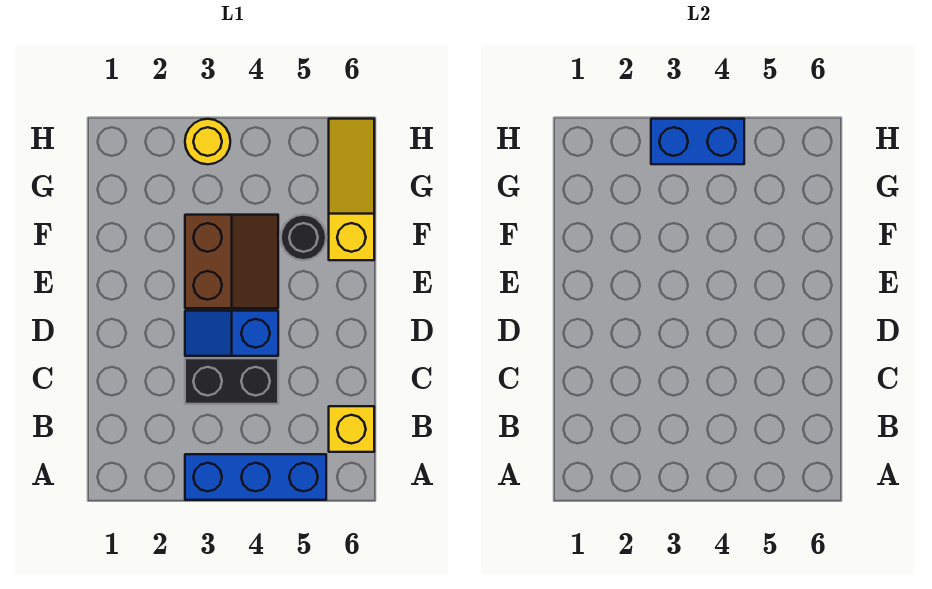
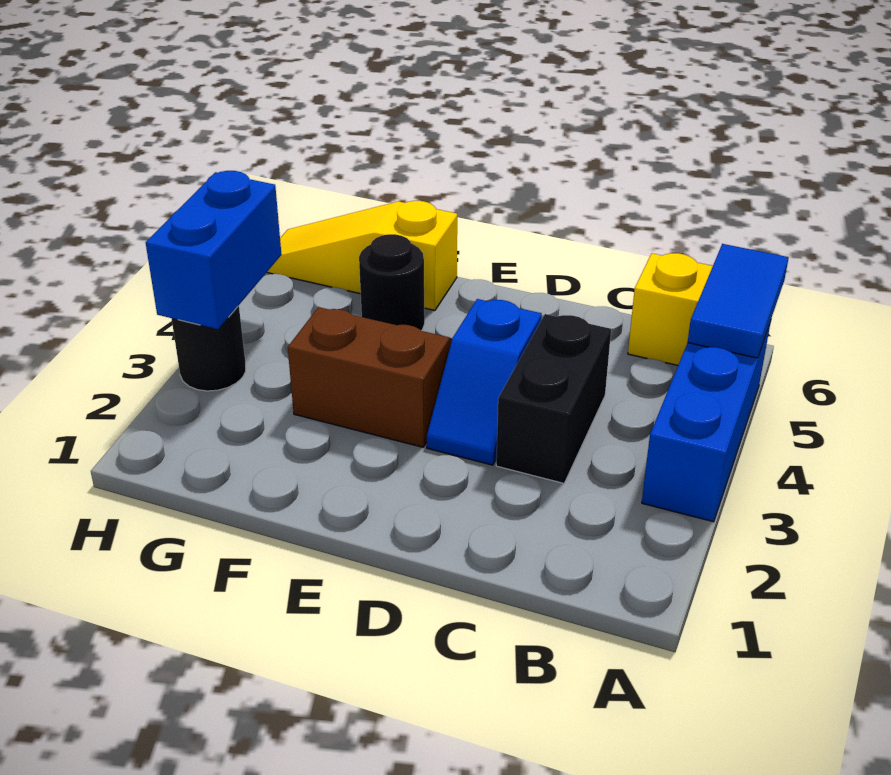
none -> blue tile A5:A6 level 2
yellow round brick H3 level 1 -> black round brick H3 level 1

